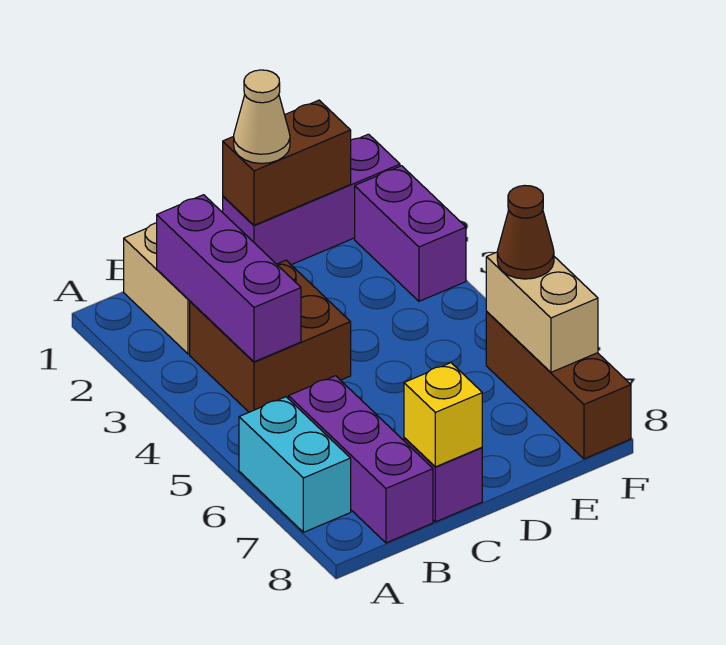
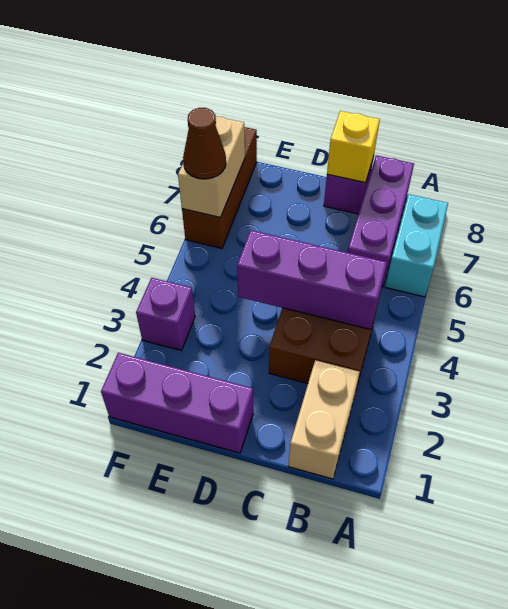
purple brick B2:B4 level 2 -> purple brick B4:D4 level 2
brown brick D1:E1 level 2 -> none
tan cone D1 level 3 -> none
purple brick F2:F3 level 1 -> purple brick F3 level 1

